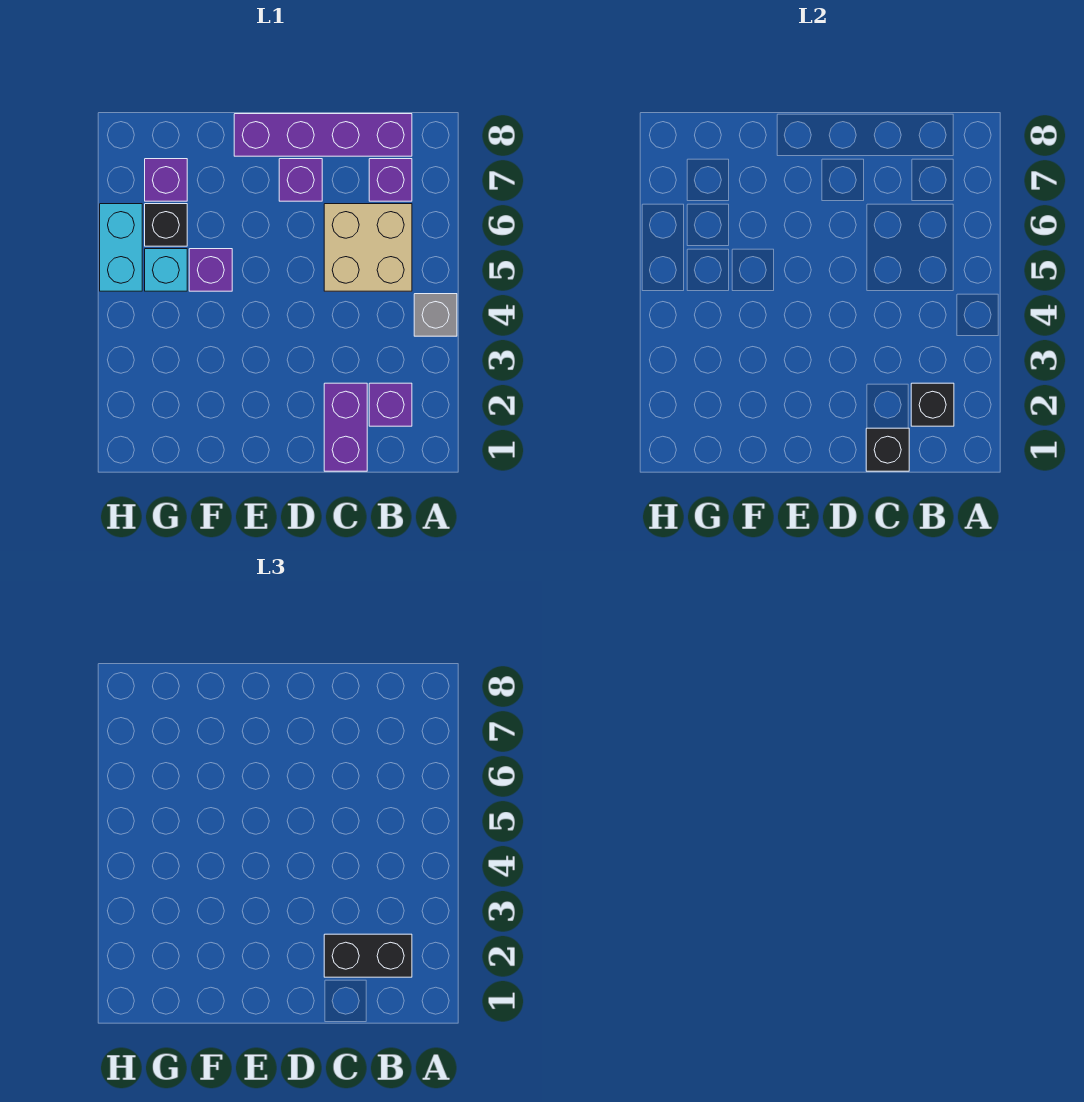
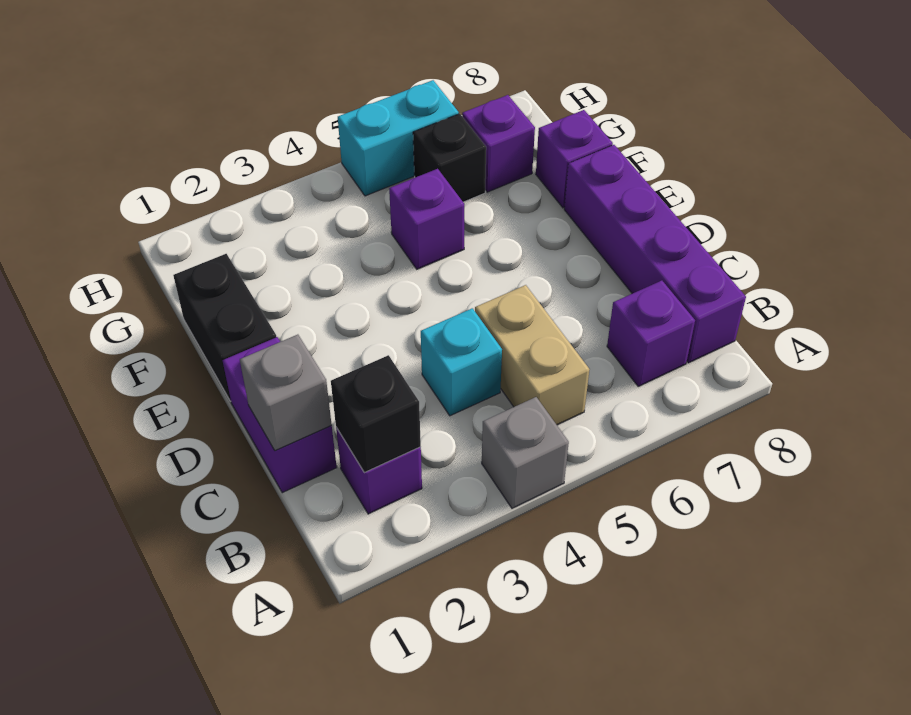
black brick B2:C2 level 3 -> black brick E1:F1 level 1
tan brick B5:C6 level 1 -> tan brick B5:C5 level 1
purple brick C1:C2 level 1 -> purple brick C1:D1 level 1
black brick C1 level 2 -> grey brick C1 level 2
purple brick D7 level 1 -> purple brick F8 level 1
cyan brick G5 level 1 -> cyan brick C4 level 1

